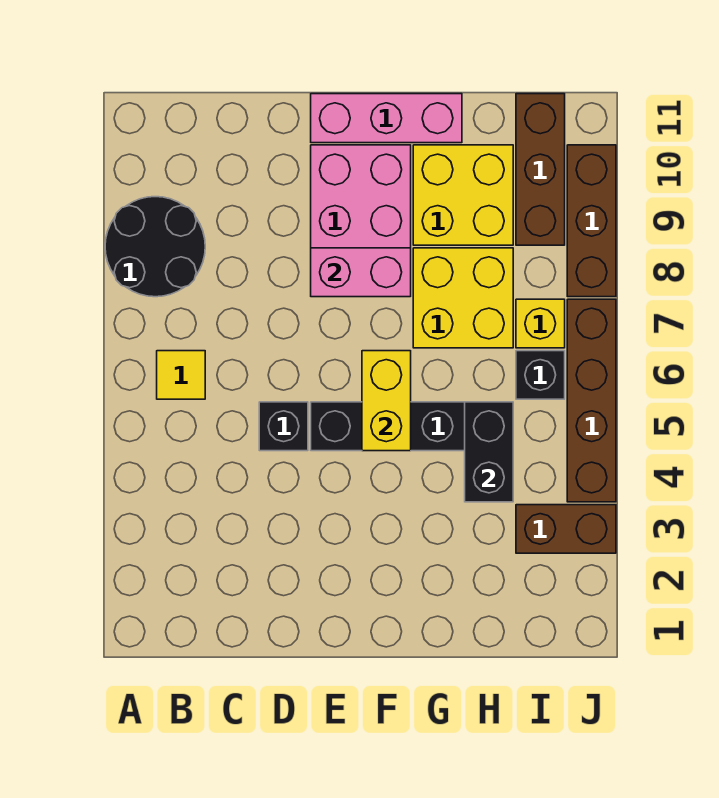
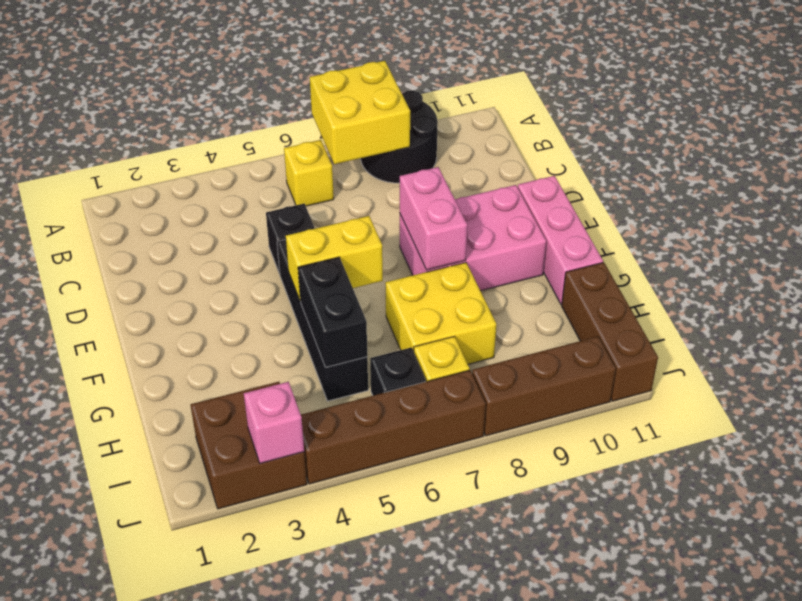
yellow tile B6 level 1 -> yellow brick B6 level 1
yellow brick G9:H10 level 1 -> yellow brick A7:B8 level 2
black brick H4:H5 level 2 -> black brick G5:H5 level 2
brown brick I3:J3 level 1 -> brown brick I2:J3 level 1
brown brick I9:I11 level 1 -> brown brick H11:J11 level 1
none -> pink brick J3 level 2

